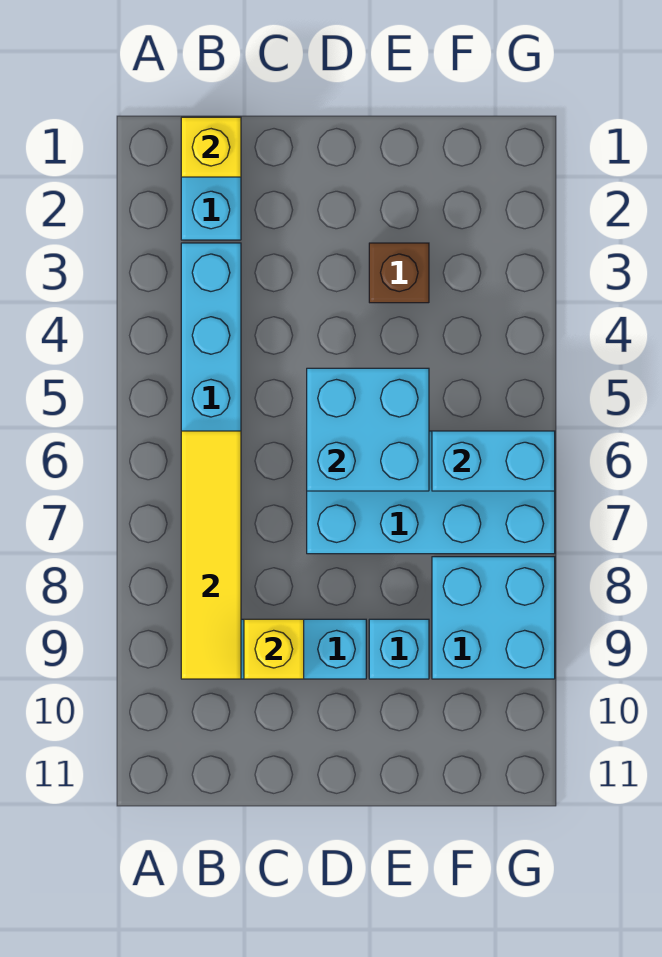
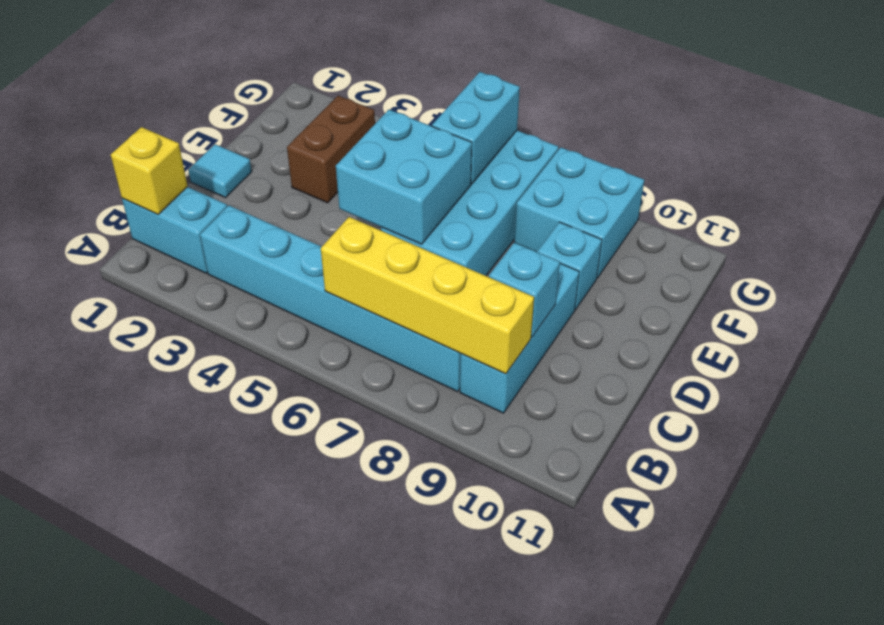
yellow tile B6:B9 level 2 -> yellow brick B6:B9 level 2
yellow brick C9 level 2 -> cyan brick C9 level 2
none -> cyan tile D1 level 1
brown brick E3 level 1 -> brown brick E3:F3 level 1

